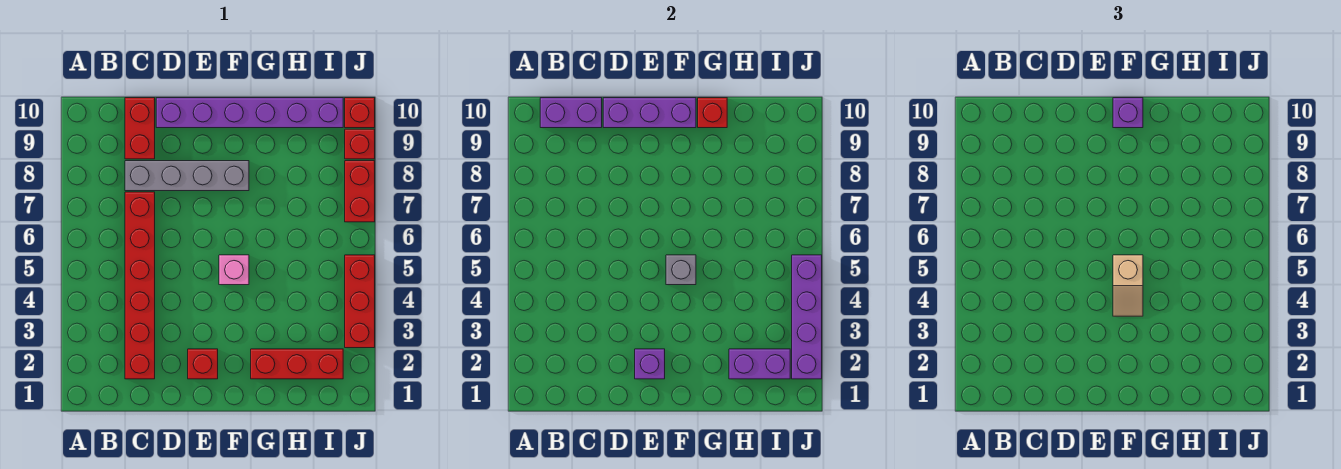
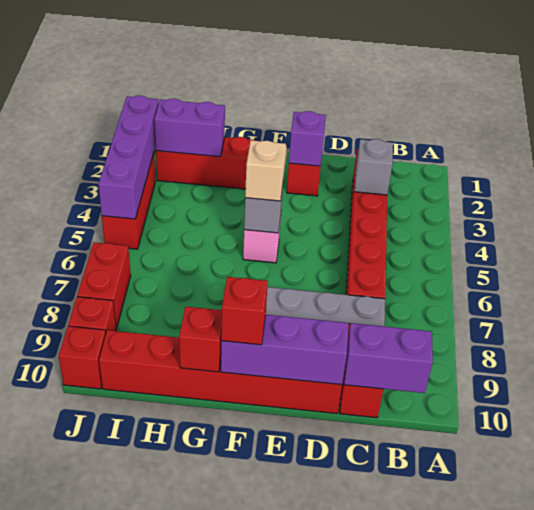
none -> grey brick C3 level 2
purple brick D10:I10 level 1 -> red brick D10:I10 level 1
purple brick F10 level 3 -> red brick F10 level 3

